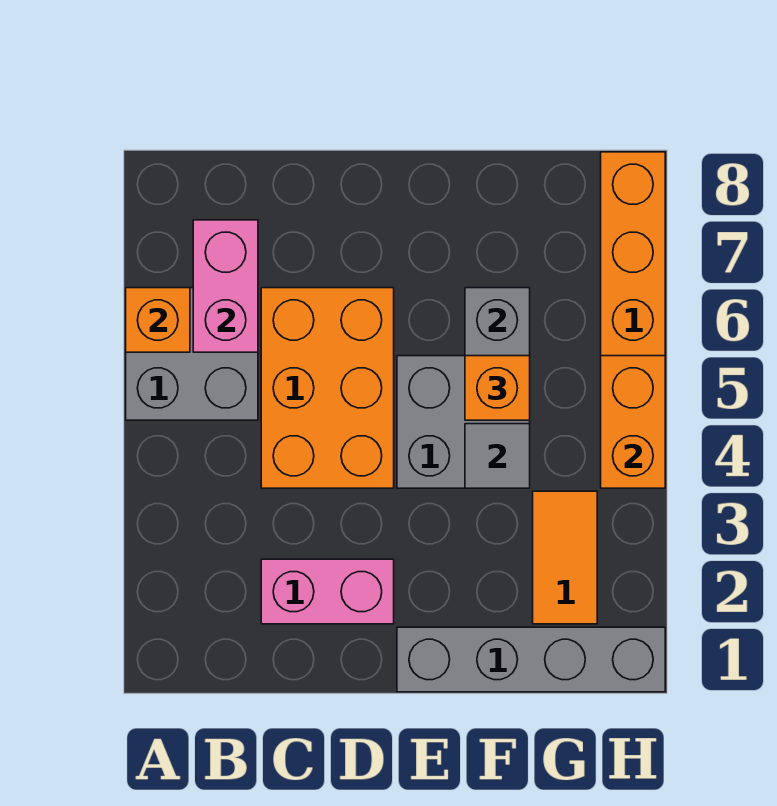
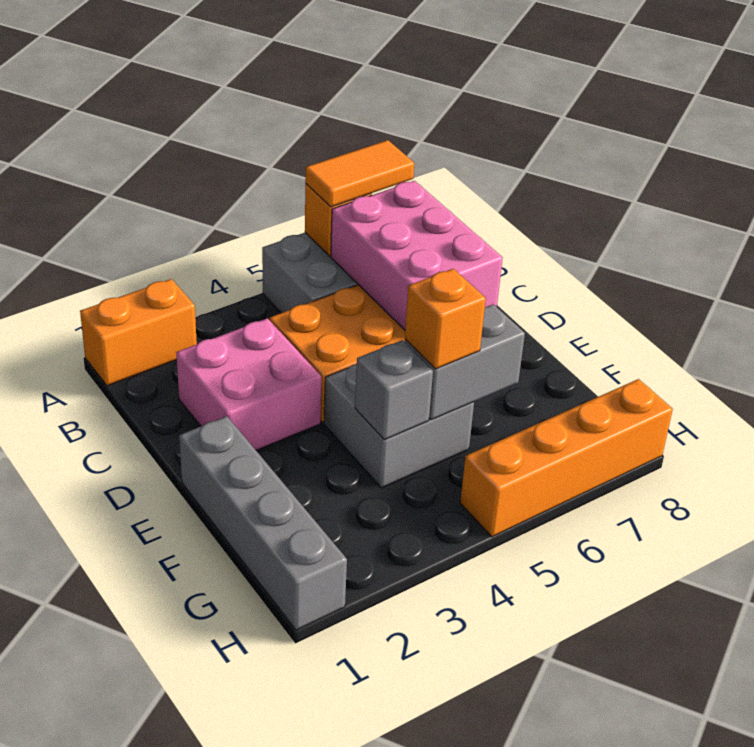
pink brick B6:B7 level 2 -> pink brick B6:D7 level 2
pink brick C2:D2 level 1 -> pink brick C2:D3 level 1
grey tile F4 level 2 -> grey brick F4 level 2
orange tile G2:G3 level 1 -> orange tile A6:A7 level 3
orange brick H4:H5 level 2 -> orange brick A1:A2 level 1

